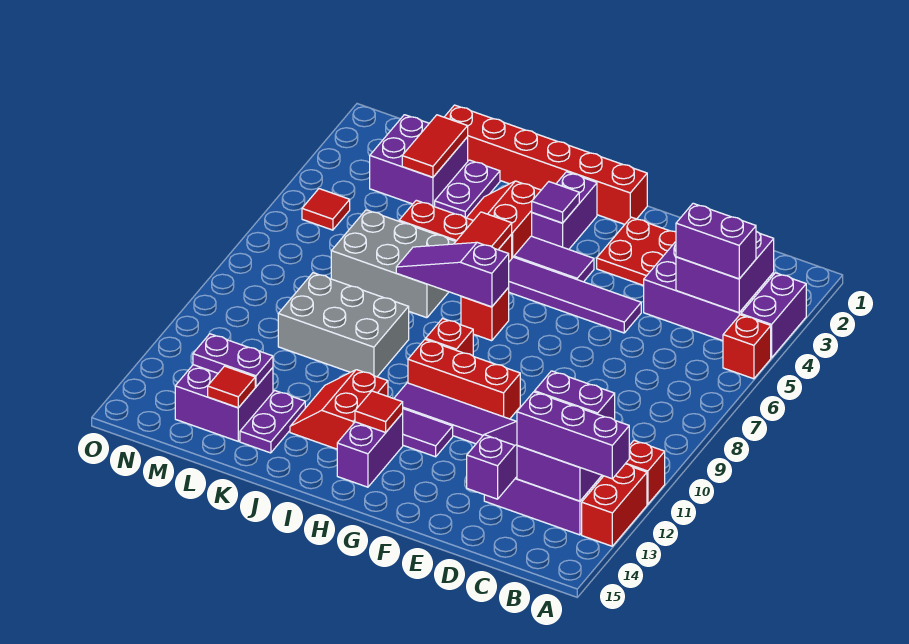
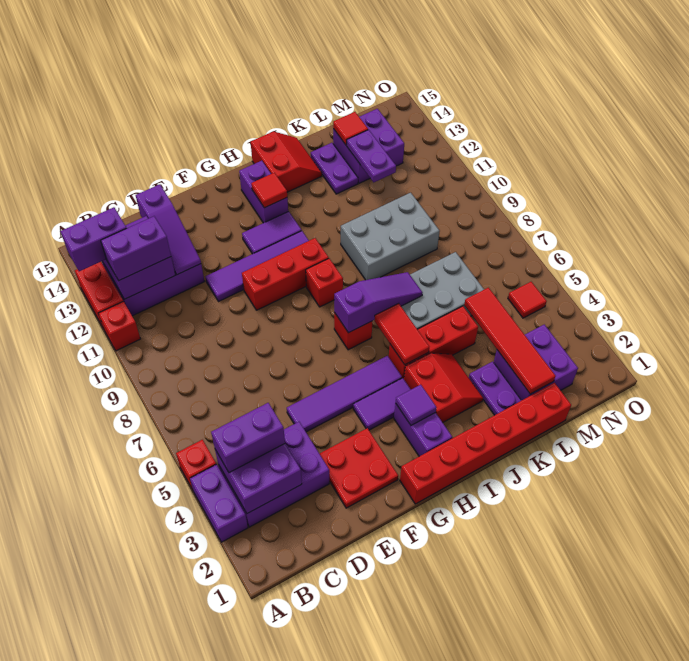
purple brick A13:C13 level 3 -> purple brick A13:B13 level 3
red slope I12:J13 level 1 top I -> red slope I14:J15 level 1 top I
red tile L2:L3 level 2 -> red tile L2:L5 level 2
purple plate L13:M13 level 2 -> purple plate L12:L13 level 2

